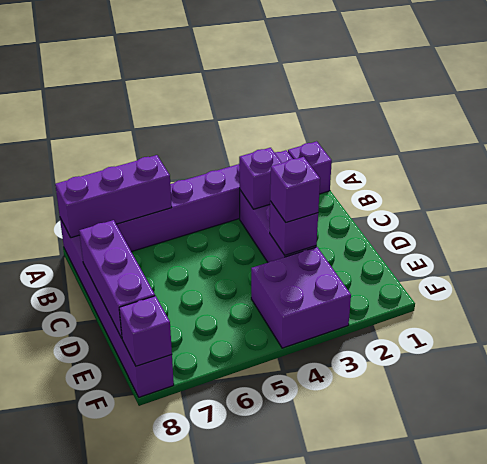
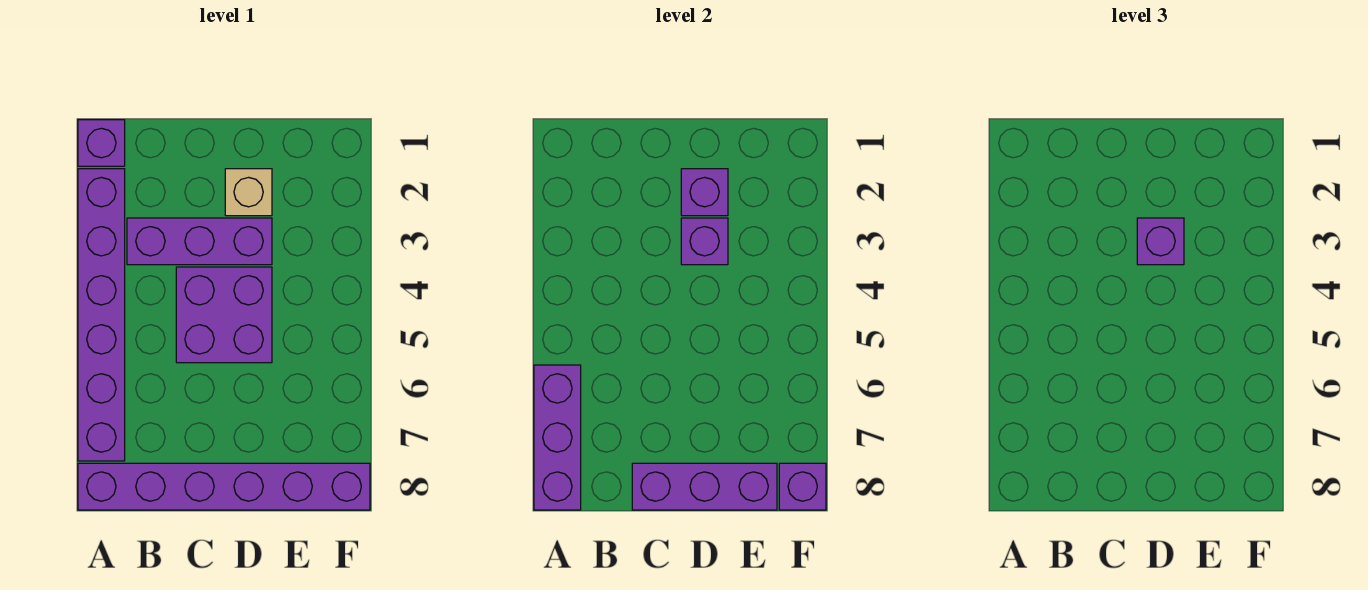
purple brick B3 level 2 -> purple brick D2 level 2
none -> tan brick D2 level 1
purple brick E3:F4 level 1 -> purple brick C4:D5 level 1

